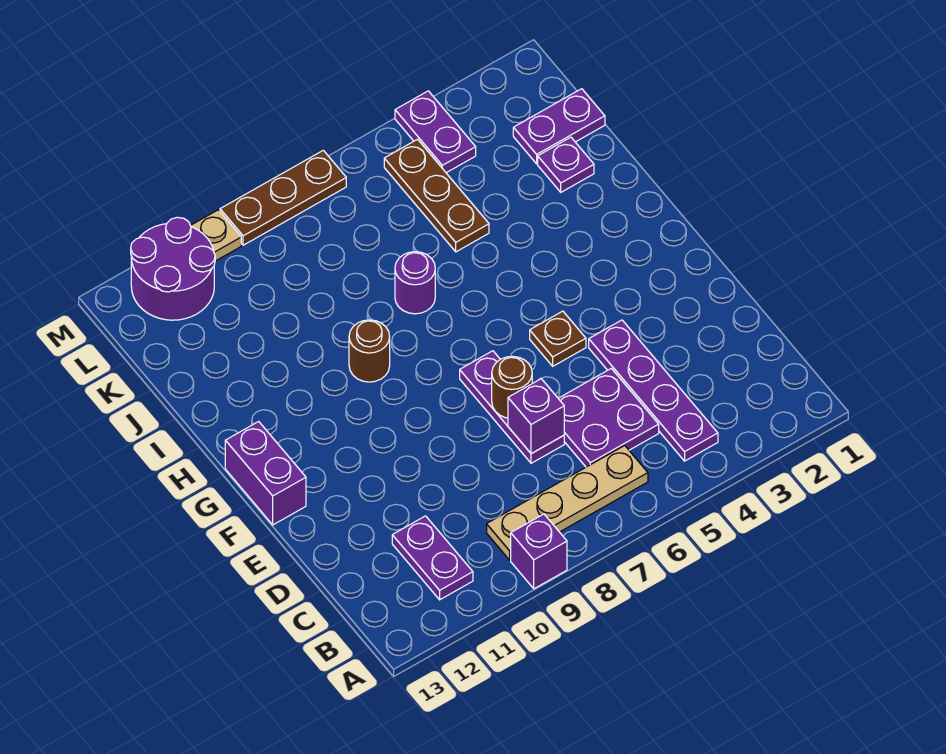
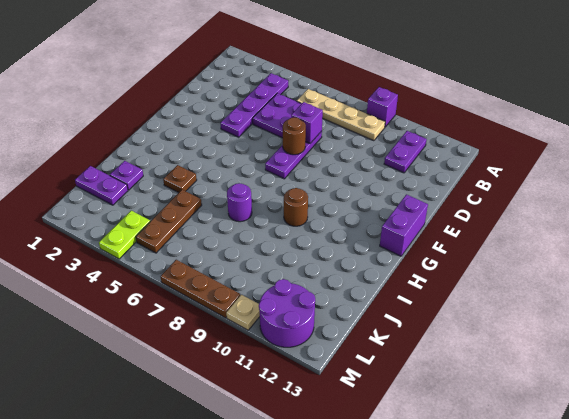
brown plate F5 level 1 -> brown plate I4 level 1
purple plate L4:M4 level 1 -> lime plate L4:M4 level 1

